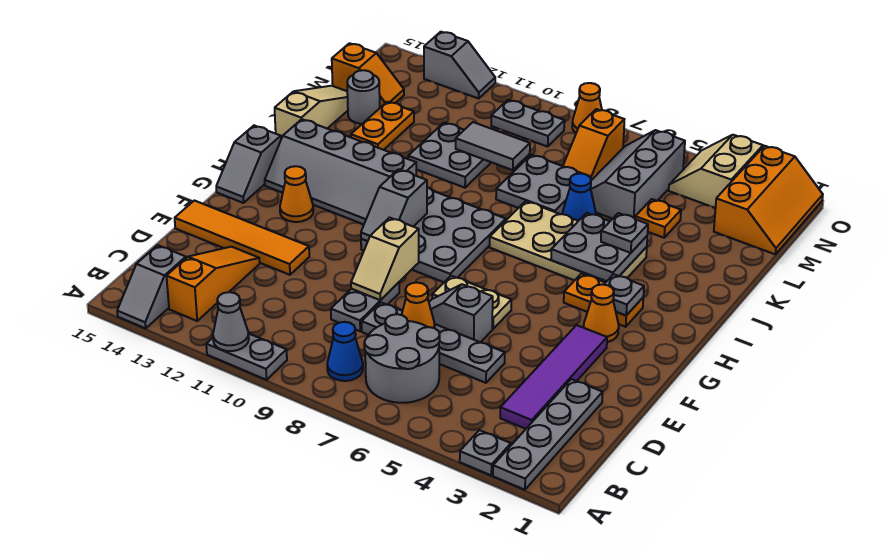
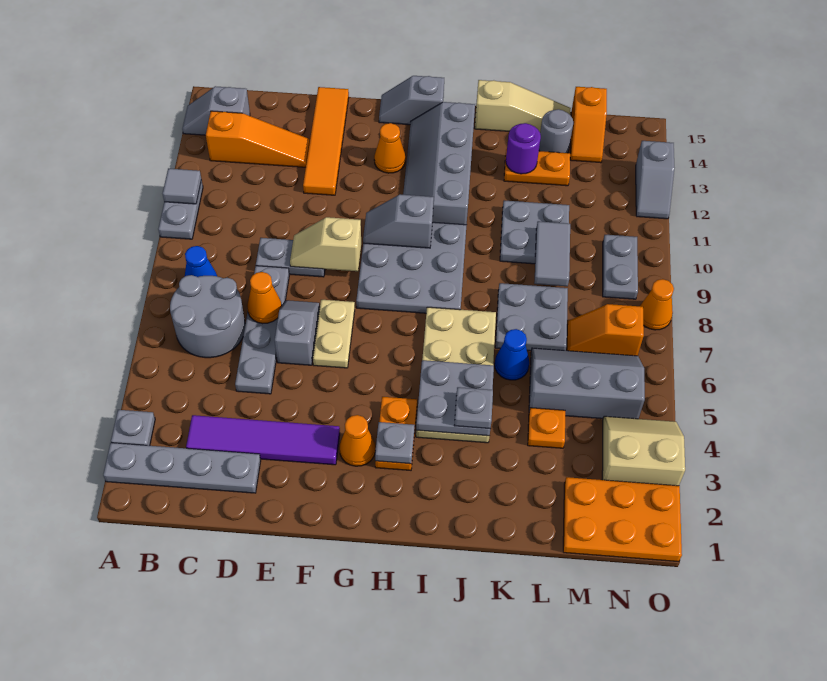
grey cone A11 level 2 -> grey tile A11 level 2
none -> purple round brick K13 level 2
orange slope M1:O2 level 1 top 2 -> orange plate M1:O2 level 1

